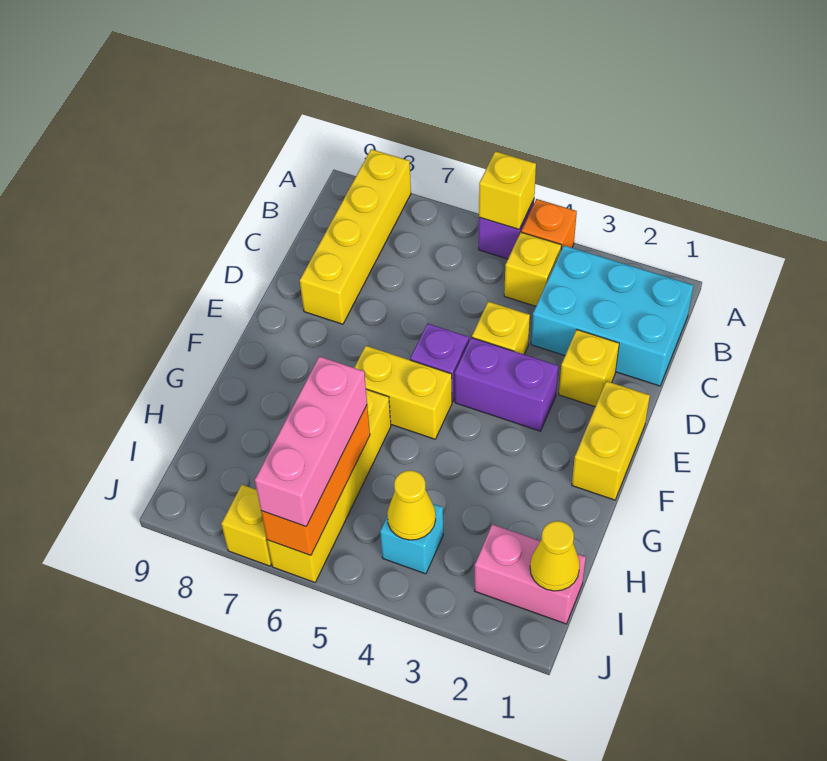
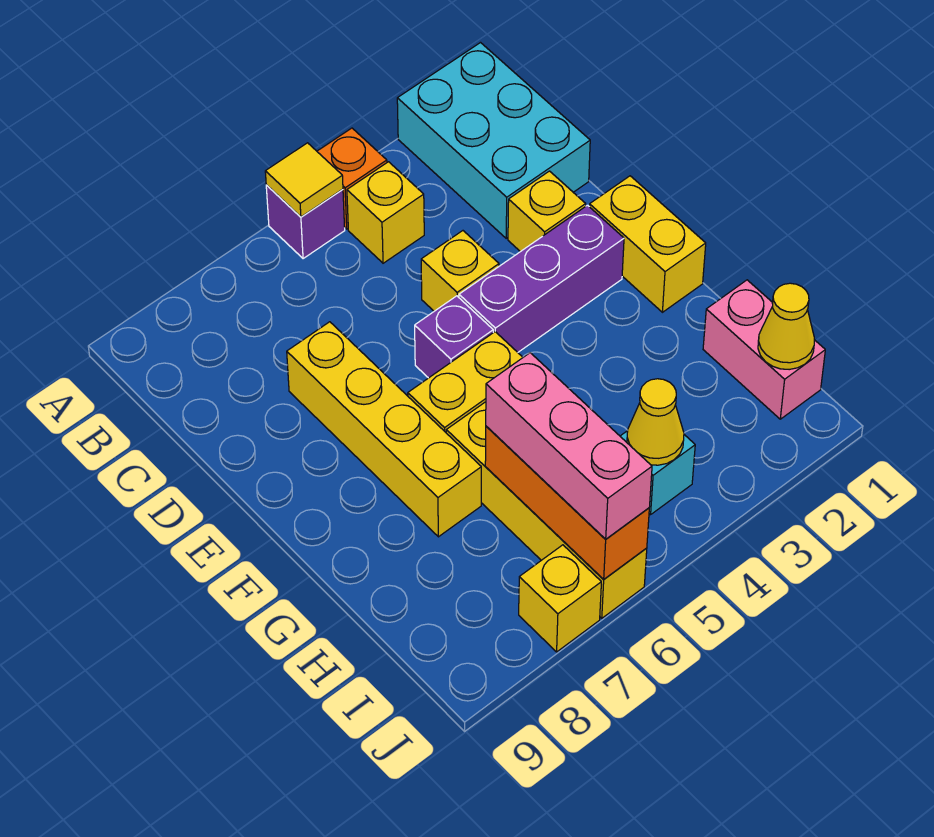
yellow brick A5 level 2 -> yellow tile A5 level 2
yellow brick A8:D8 level 1 -> yellow brick D7:G7 level 1
cyan brick B1:C3 level 1 -> cyan brick A1:C2 level 1
purple brick E3:E4 level 1 -> purple brick E2:E4 level 1
pink brick I1:I2 level 1 -> pink brick H1:I1 level 1

